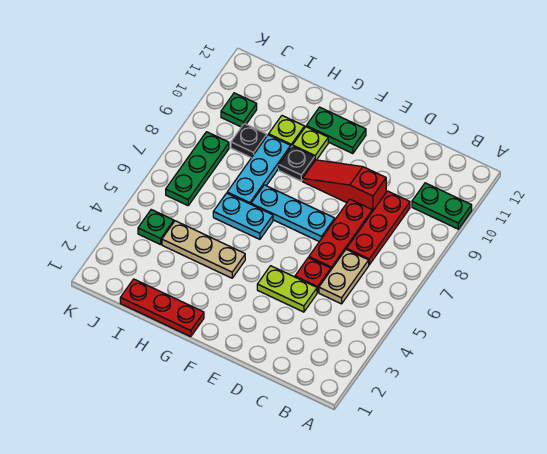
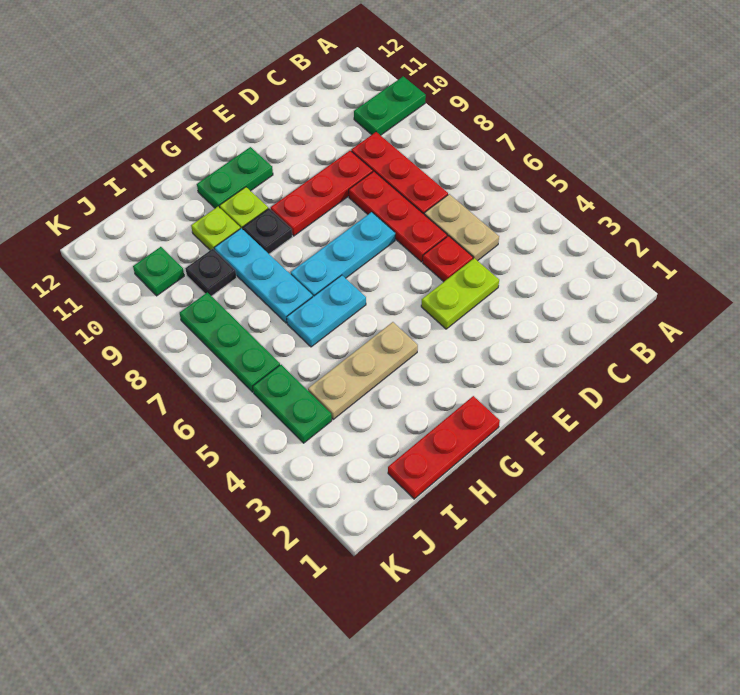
red slope D9:F9 level 1 top D -> red plate D9:F9 level 1
green plate J4 level 1 -> green plate J4:J5 level 1

